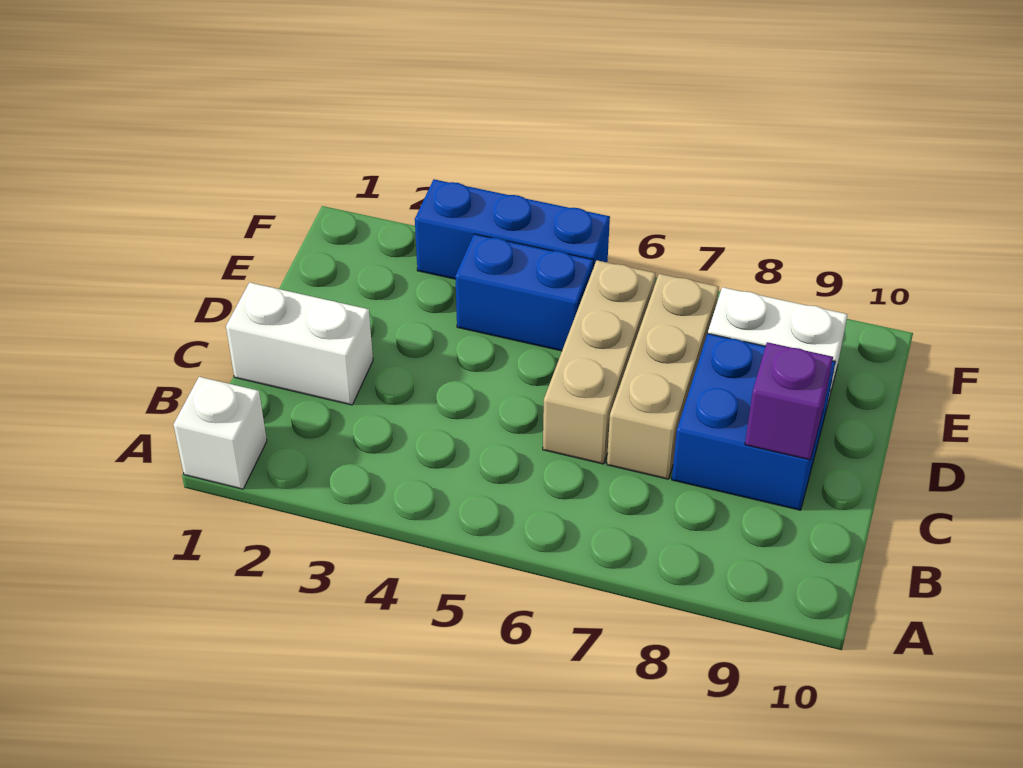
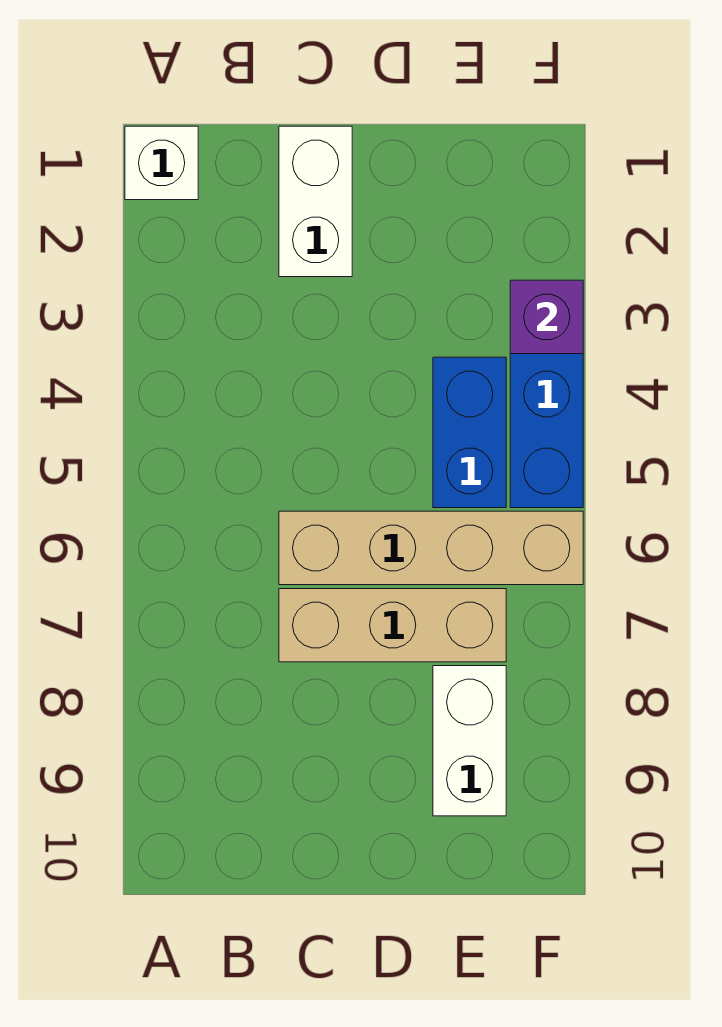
tan brick C6:E6 level 1 -> tan brick C6:F6 level 1
blue brick C8:D9 level 1 -> none
purple brick C9 level 2 -> purple brick F3 level 2

